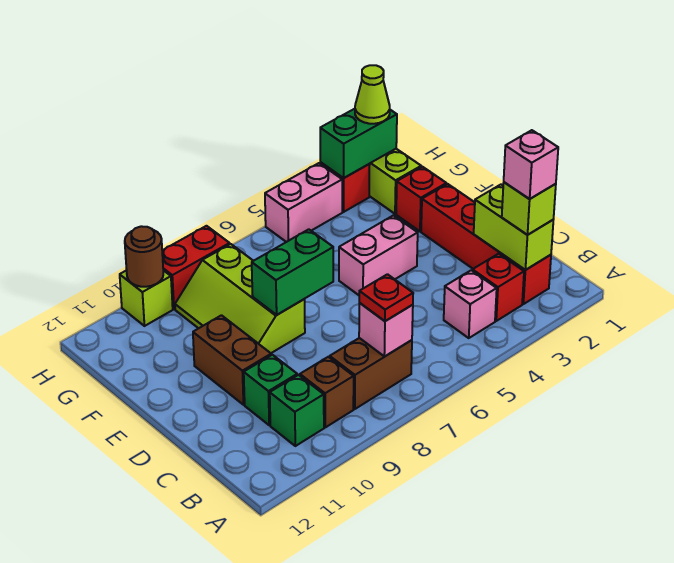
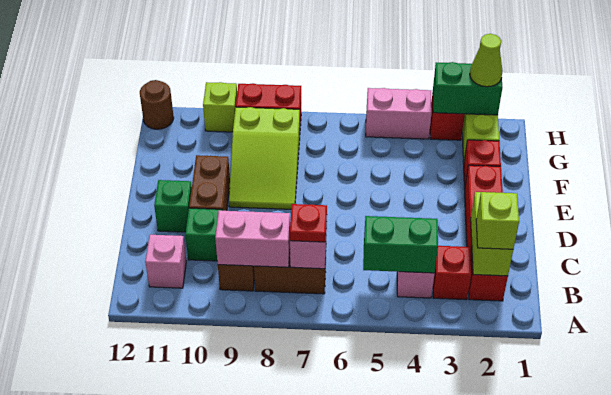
pink brick B2 level 4 -> pink brick B11 level 1
green brick B10 level 1 -> green brick D11 level 1
pink brick E4:E5 level 1 -> pink brick B8:B9 level 2
green brick E7:E8 level 2 -> green brick B4:B5 level 2
lime slope E8:G9 level 1 top 8 -> lime slope E8:G9 level 1 top G
brown round brick H10 level 2 -> brown round brick H12 level 1

